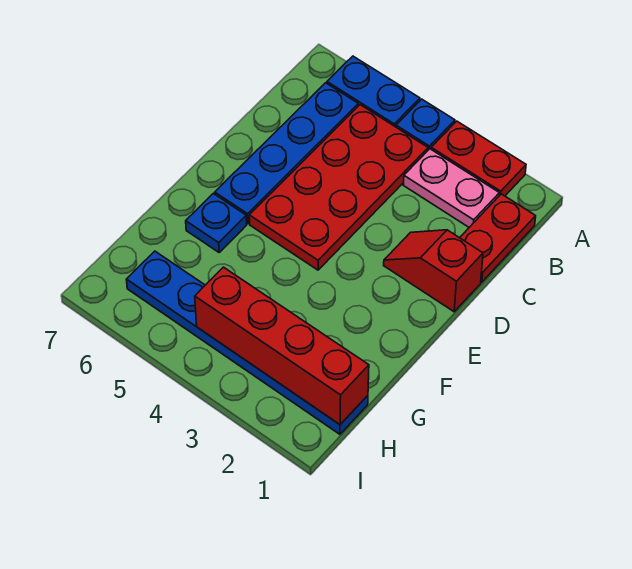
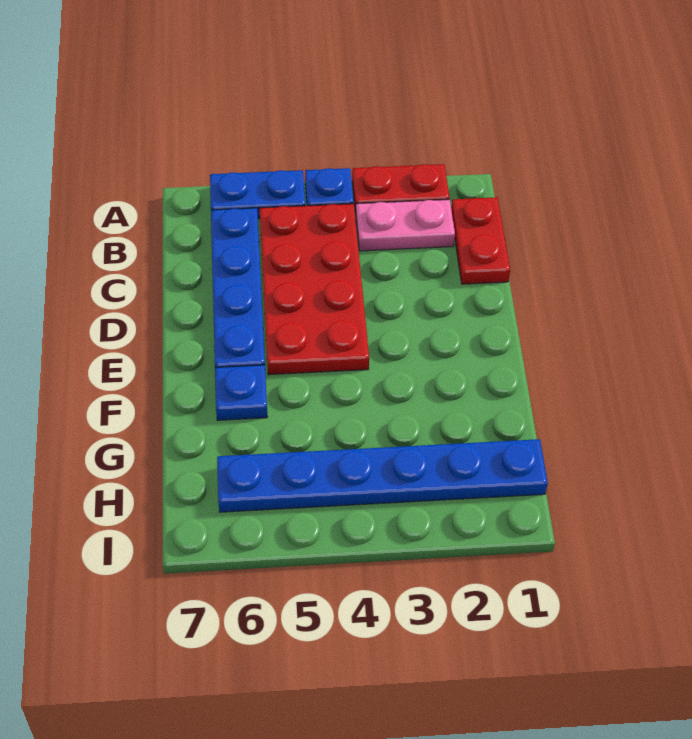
red slope D1:D2 level 1 top 1 -> none
red brick H1:H4 level 2 -> none

